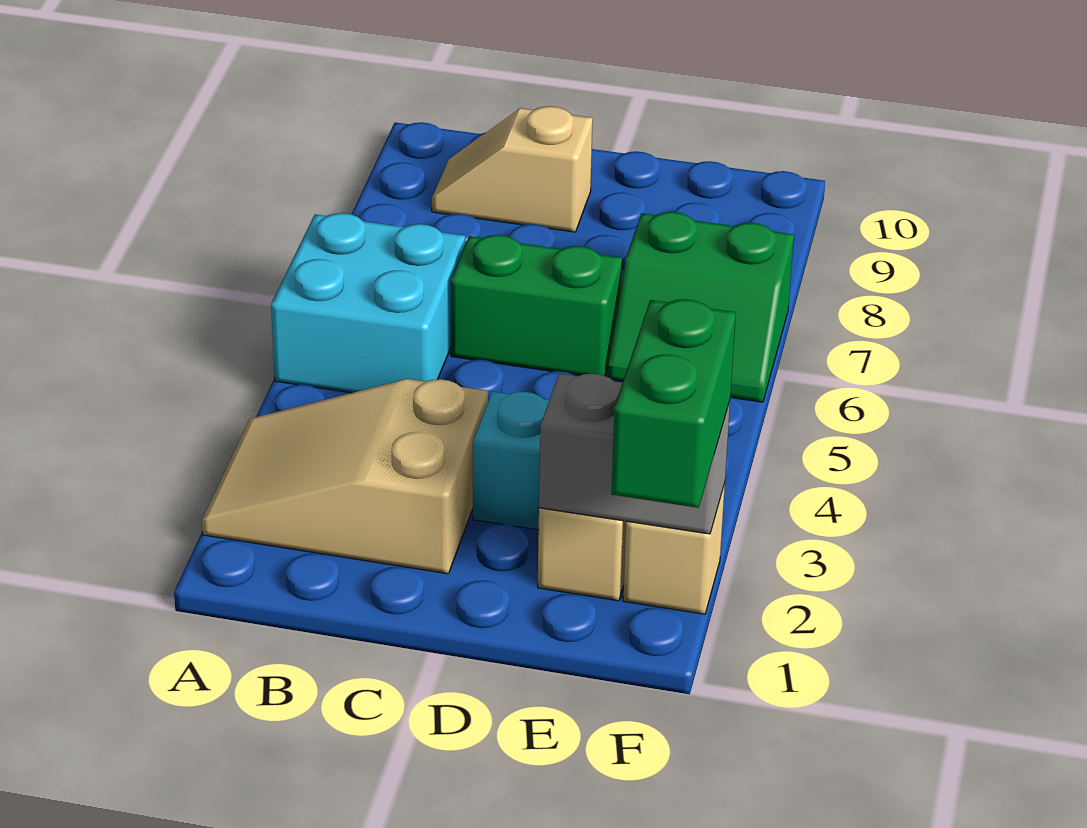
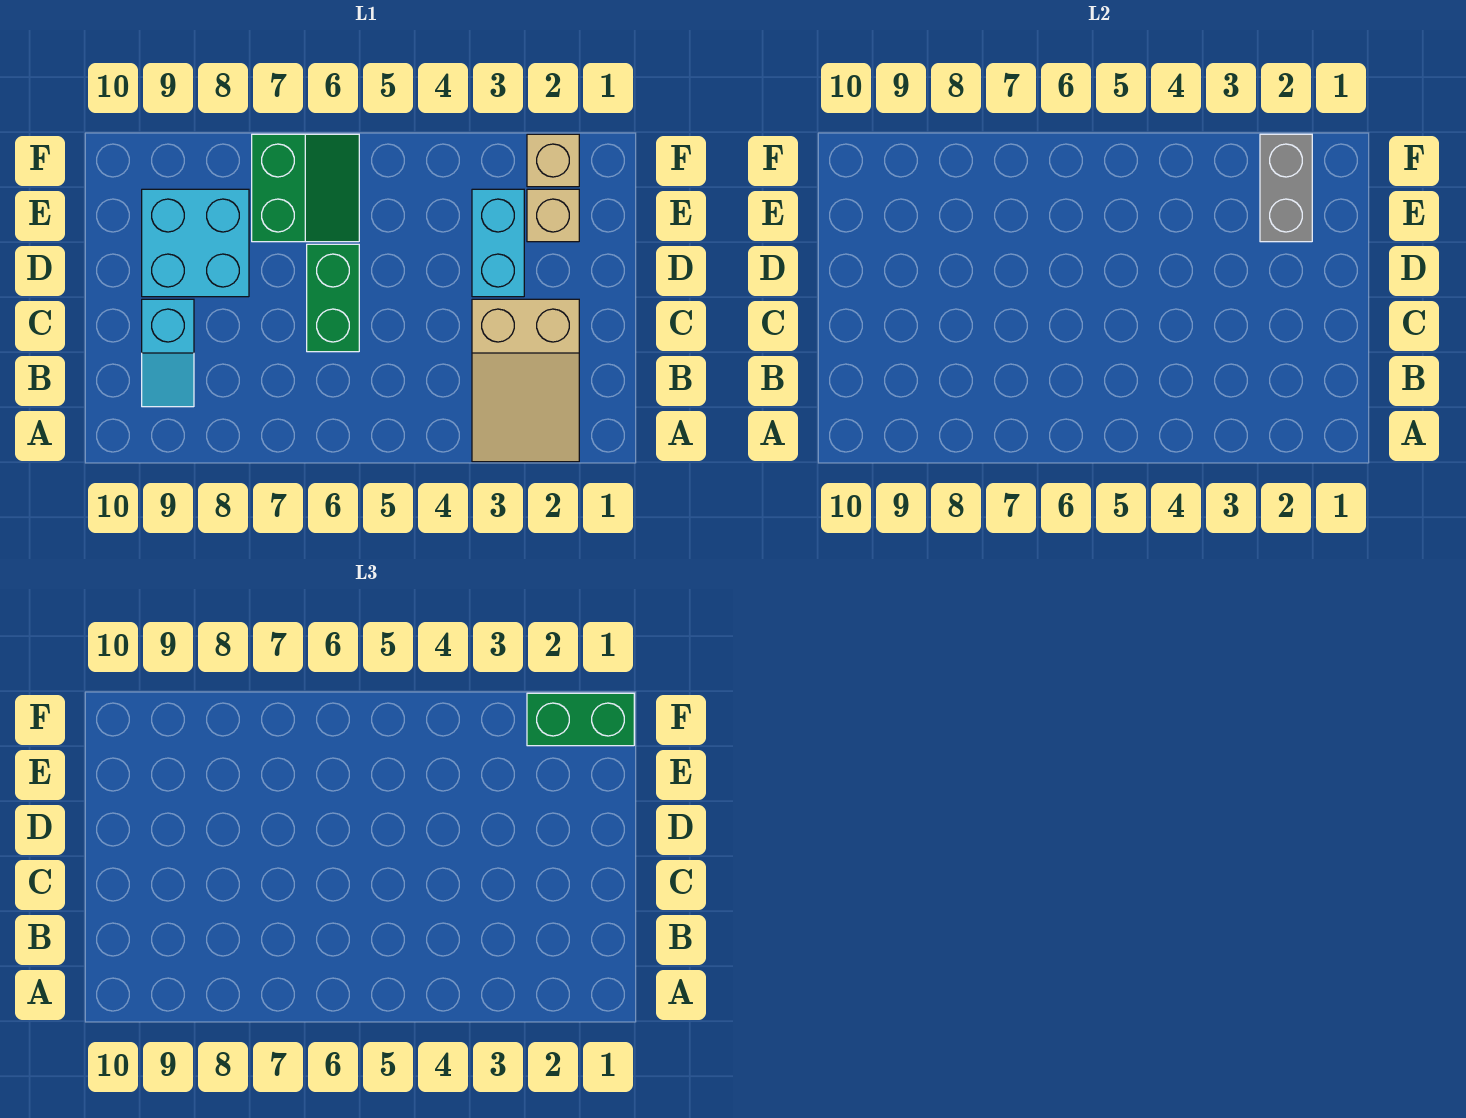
cyan brick A5:B6 level 1 -> cyan brick D8:E9 level 1
tan slope B9:C9 level 1 top C -> cyan slope B9:C9 level 1 top C

